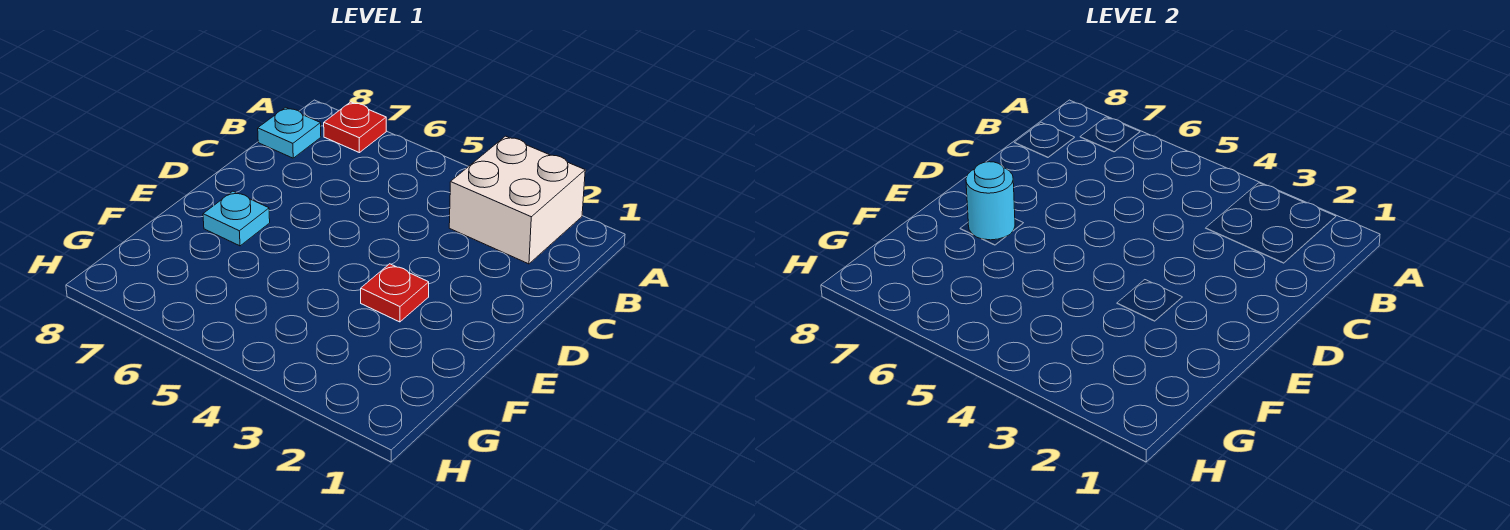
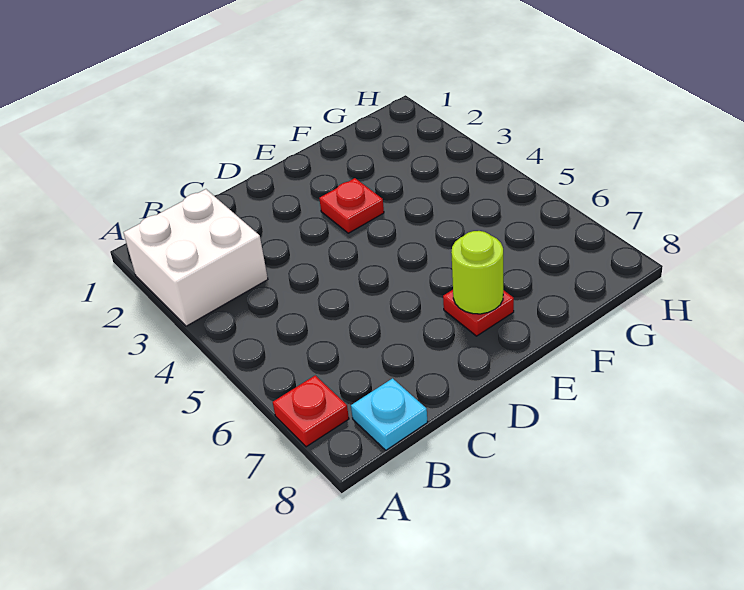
cyan plate E7 level 1 -> red plate E7 level 1
cyan round brick E7 level 2 -> lime round brick E7 level 2

